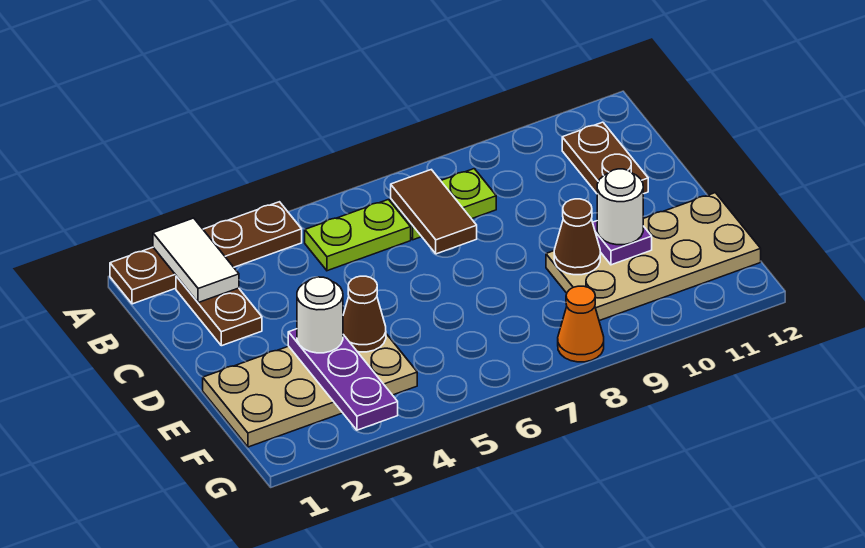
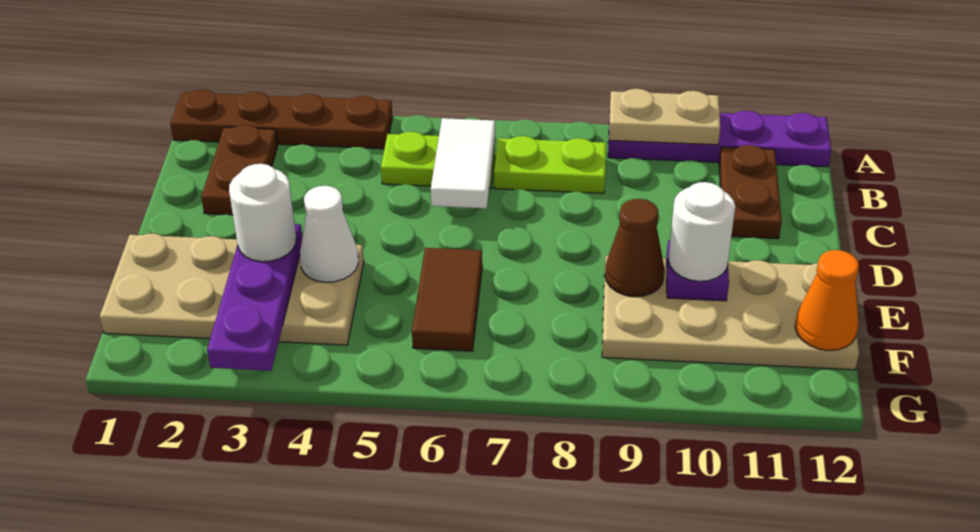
white tile A2:B2 level 2 -> white tile B6:C6 level 2
none -> purple plate A9:A12 level 1
none -> tan plate A9:A10 level 2
brown tile B7:C7 level 2 -> brown tile E6:F6 level 1
brown cone E4 level 2 -> white cone E4 level 2
orange cone G8 level 1 -> orange cone F12 level 2

